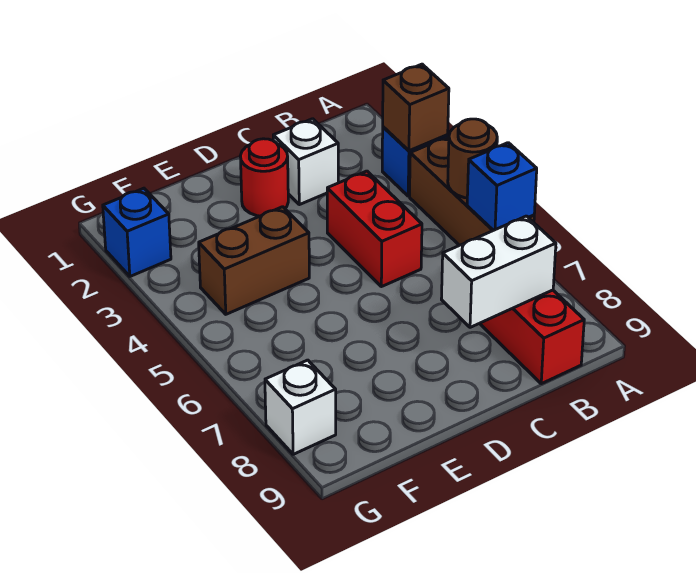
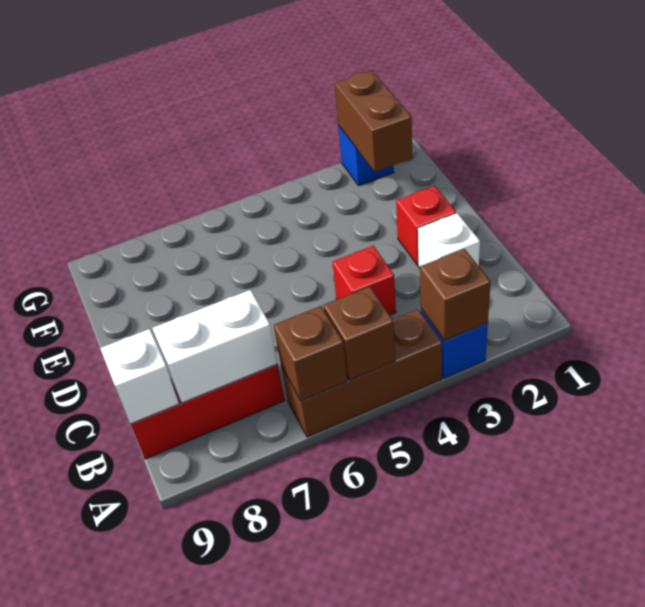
brown round brick A5 level 2 -> brown brick A5 level 2
blue brick A6 level 2 -> brown brick A6 level 2
white brick B8:C8 level 2 -> white brick B7:B8 level 2
red brick C4:C5 level 1 -> red brick C4 level 1
red round brick D2 level 1 -> red brick D2 level 1
brown brick E4:F4 level 1 -> brown brick F2:G2 level 2
white brick G8 level 1 -> white brick B9 level 2

